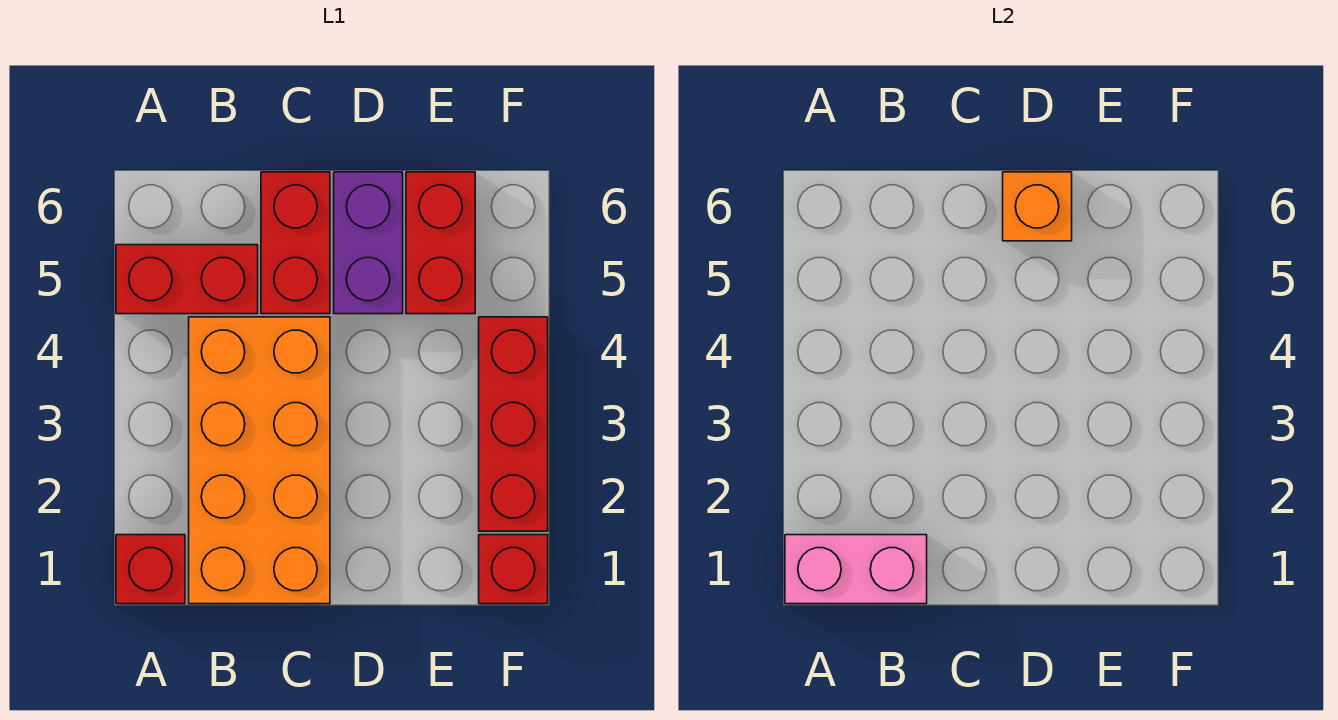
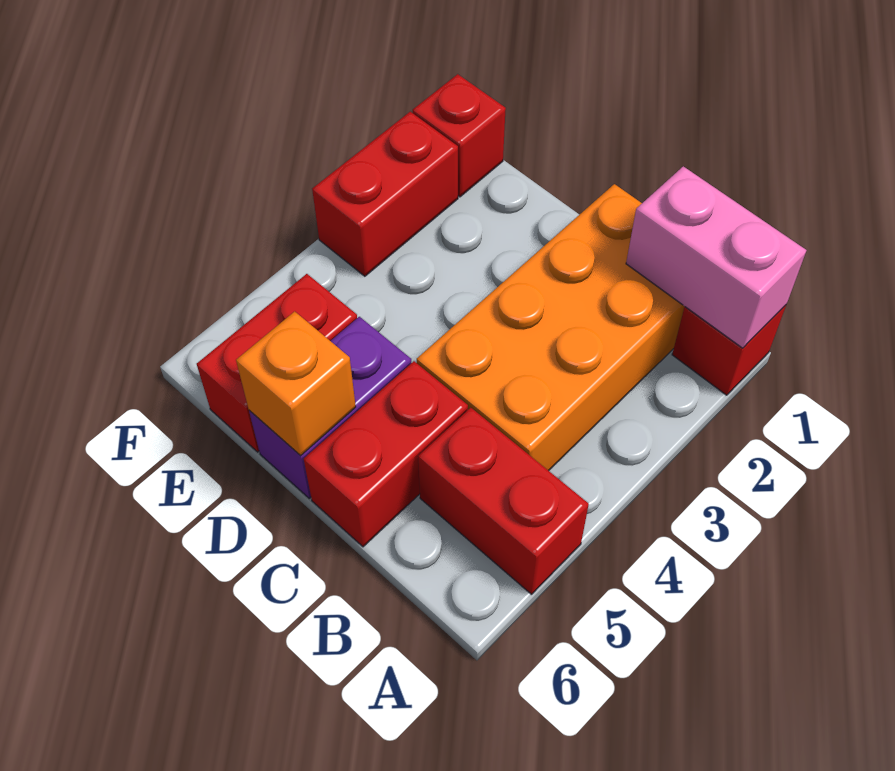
red brick F2:F4 level 1 -> red brick F2:F3 level 1

